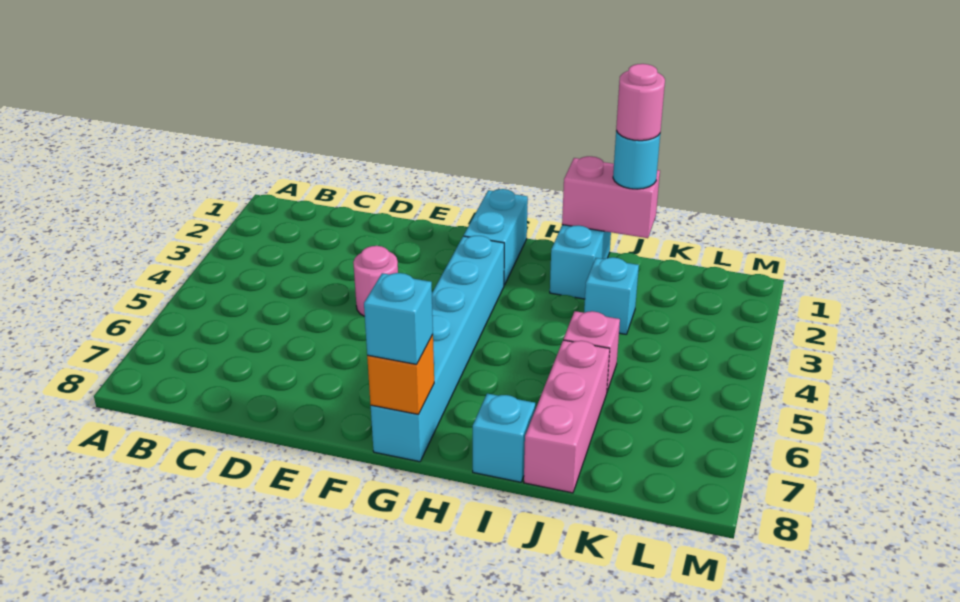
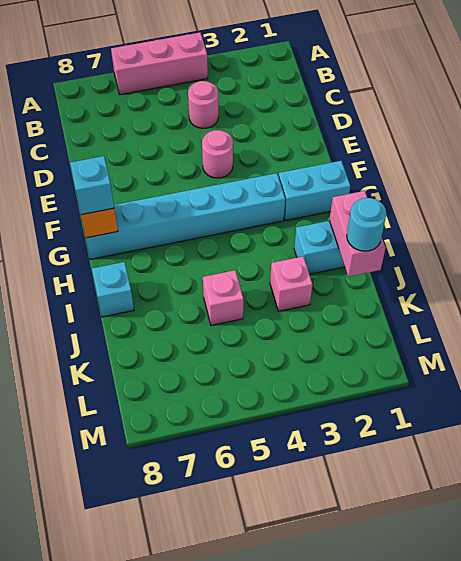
pink round brick J1 level 4 -> pink round brick C4 level 1
cyan brick J3 level 1 -> pink brick J3 level 1
pink brick J6:J8 level 1 -> pink brick A4:A6 level 1

